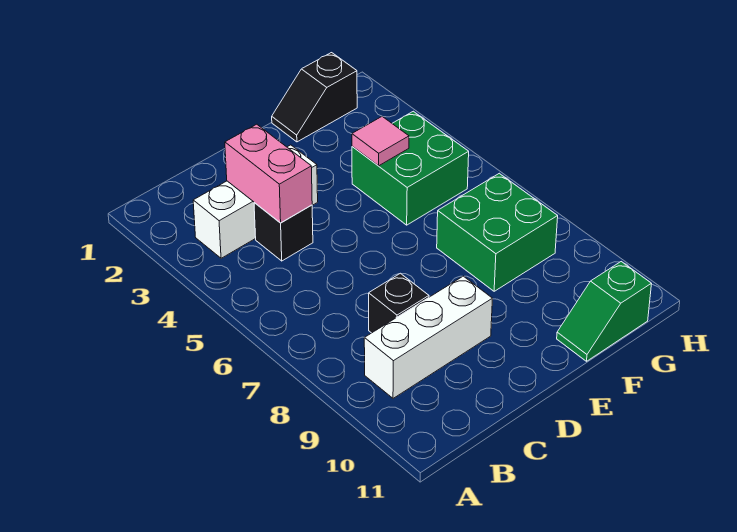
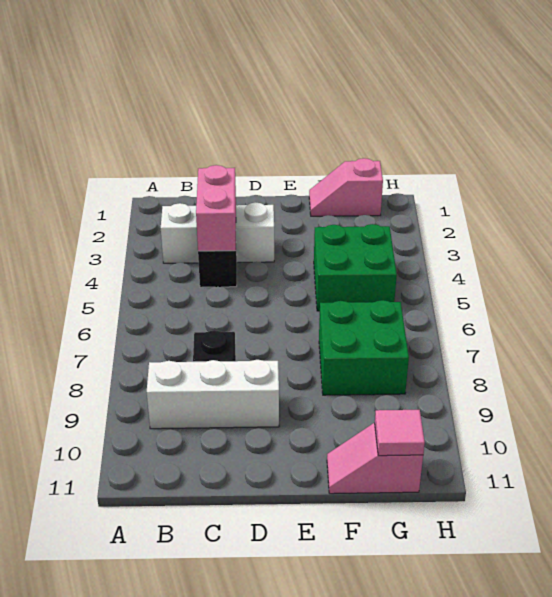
black slope F1:G1 level 1 top G -> pink slope F1:G1 level 1 top G
pink tile F4 level 2 -> pink tile G11 level 2
green slope F11:G11 level 1 top G -> pink slope F11:G11 level 1 top G

